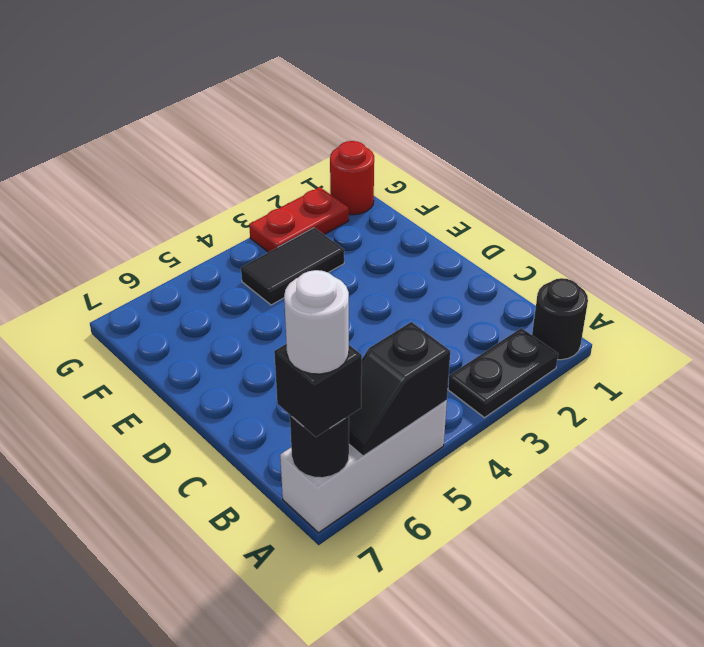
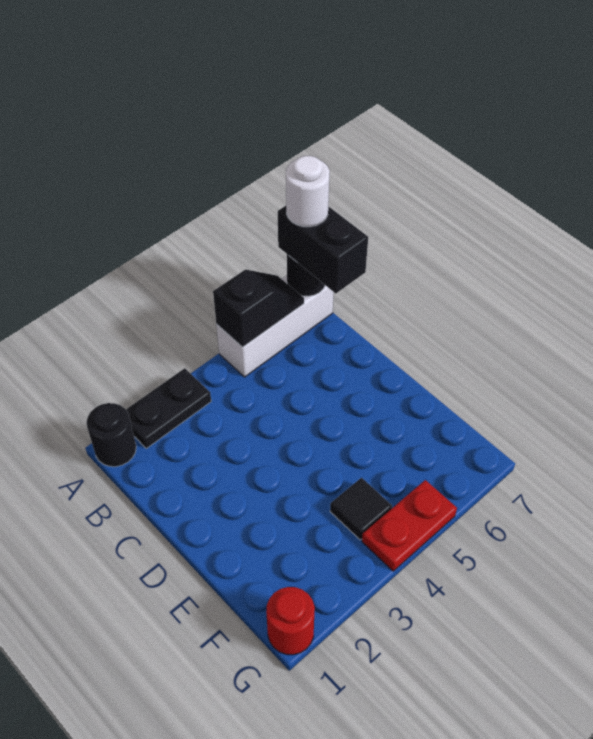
black brick A7 level 3 -> black brick A7:B7 level 3
black tile F3:F4 level 1 -> black tile F4 level 1
red plate G2:G3 level 1 -> red plate G4:G5 level 1

